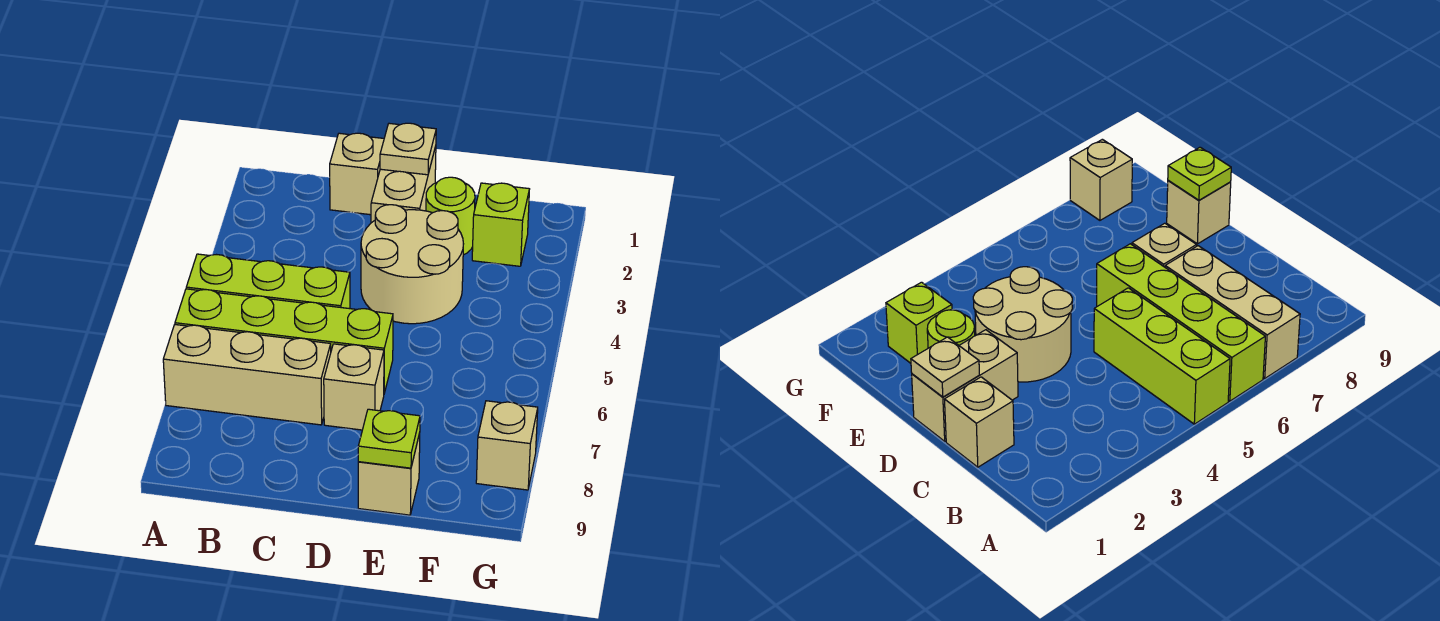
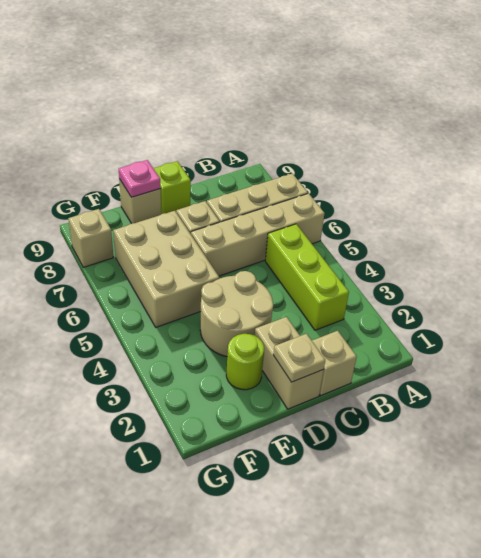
lime brick A5:C5 level 1 -> lime brick B3:B5 level 1
lime brick A6:D6 level 1 -> tan brick A6:D6 level 1
none -> tan brick E5:F7 level 1
lime plate E9 level 2 -> pink plate E9 level 2
lime brick F2 level 1 -> lime brick D9 level 1

